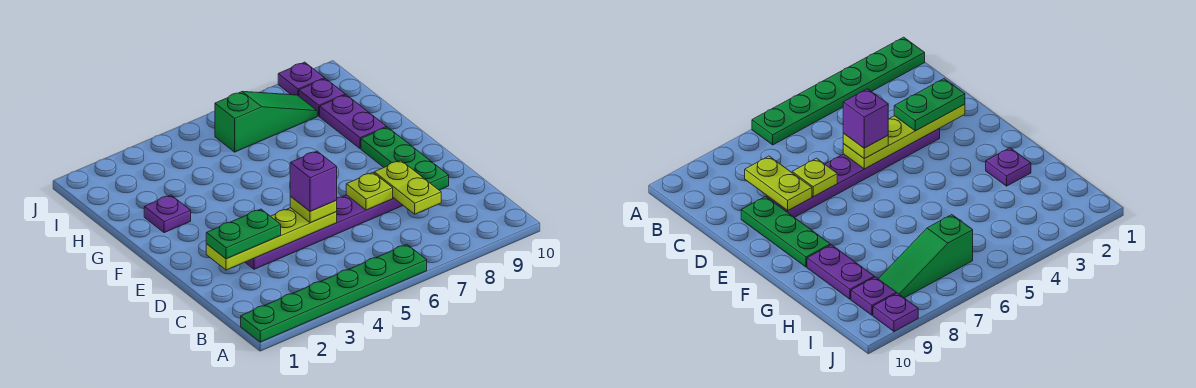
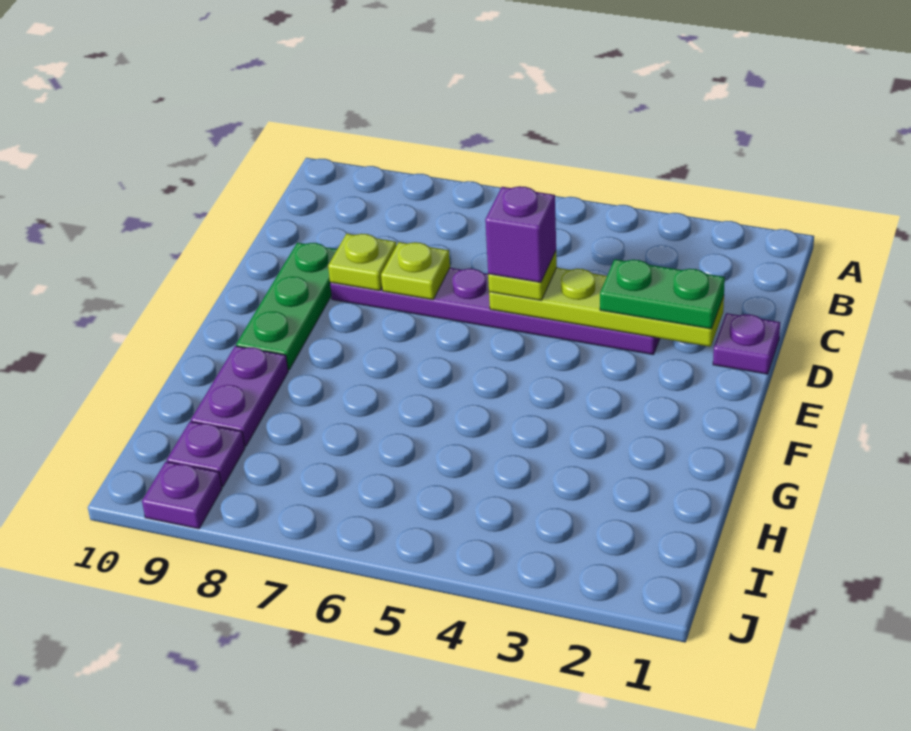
green plate A1:A6 level 1 -> none
lime plate C8:D8 level 2 -> lime plate D8 level 2
purple plate G2 level 1 -> purple plate D1 level 1
green slope I6:I8 level 1 top 6 -> none

